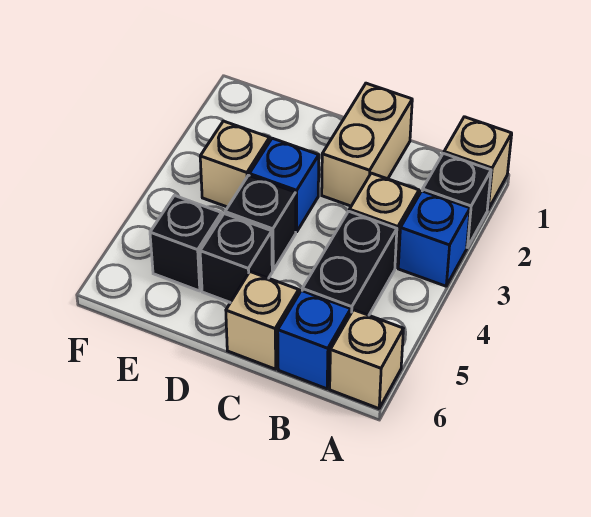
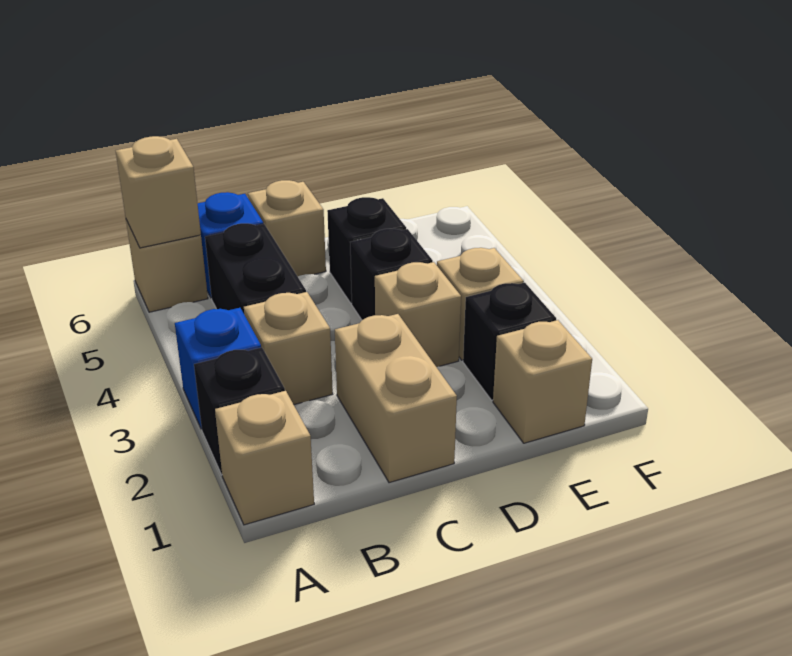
none -> tan brick A6 level 2
blue brick D3 level 1 -> tan brick D3 level 1
none -> tan brick E1 level 1
black brick E5 level 1 -> black brick E2 level 1

